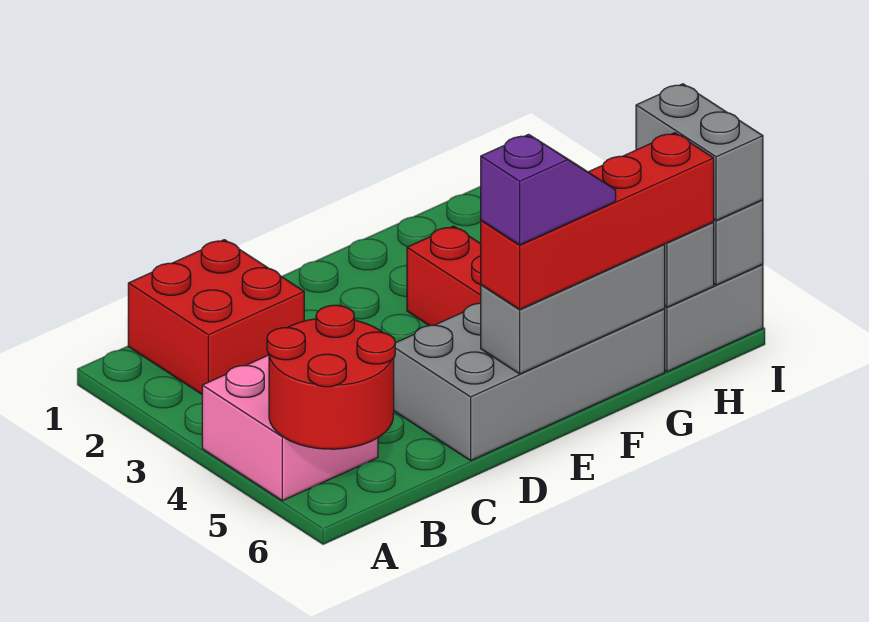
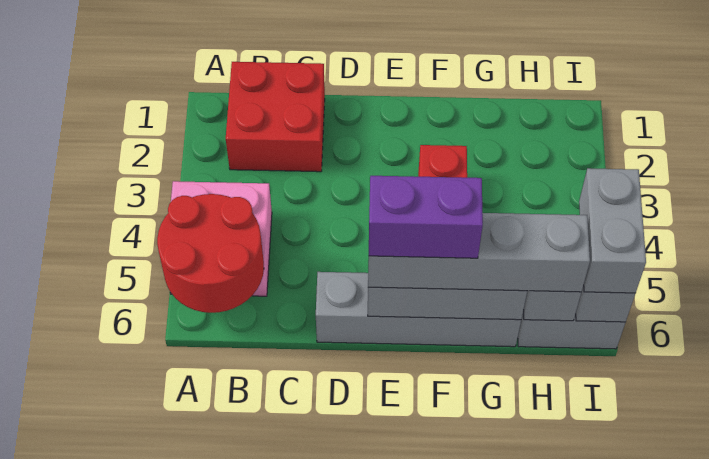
grey brick D5:G6 level 1 -> grey brick D6:G6 level 1
red brick E6:H6 level 3 -> grey brick E6:H6 level 3
purple slope E6:F6 level 4 top E -> purple brick E6:F6 level 4

